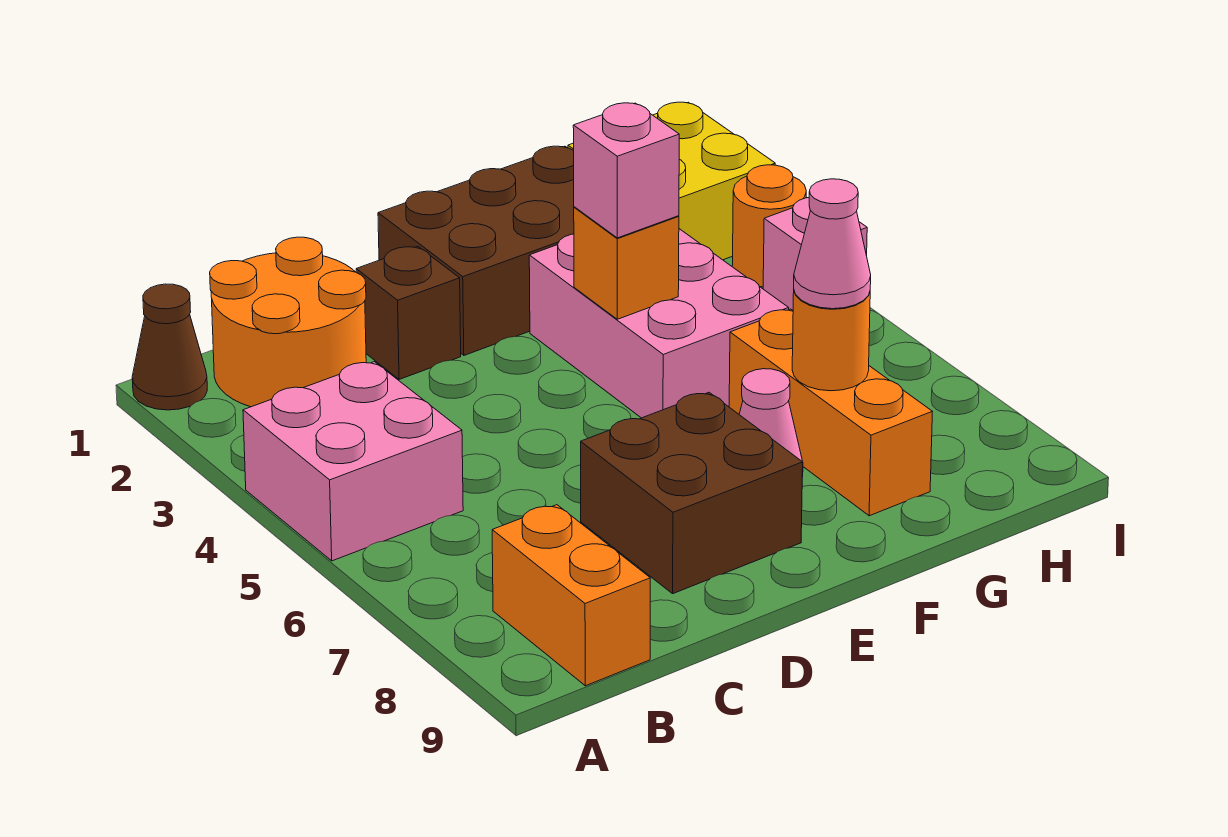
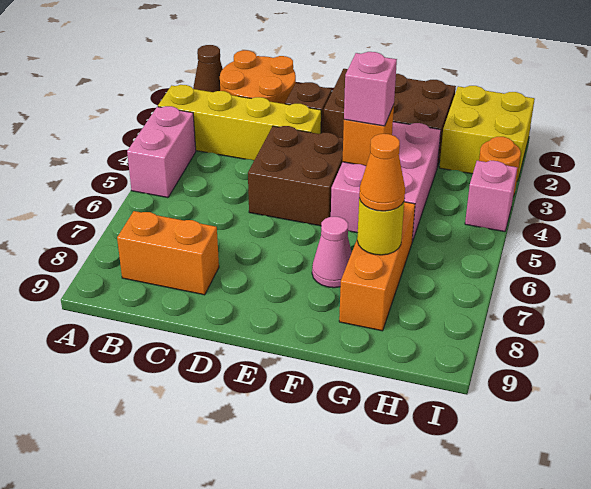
none -> yellow brick A3:D3 level 1
pink brick A4:B5 level 1 -> pink brick A4:A5 level 1
orange brick B8:B9 level 1 -> orange brick B8:C8 level 1
brown brick D7:E8 level 1 -> brown brick D4:E5 level 1
orange round brick G7 level 2 -> yellow round brick G7 level 2
pink cone G7 level 3 -> orange cone G7 level 3

